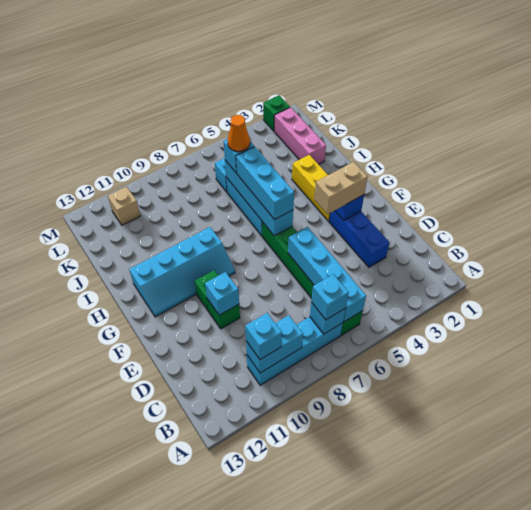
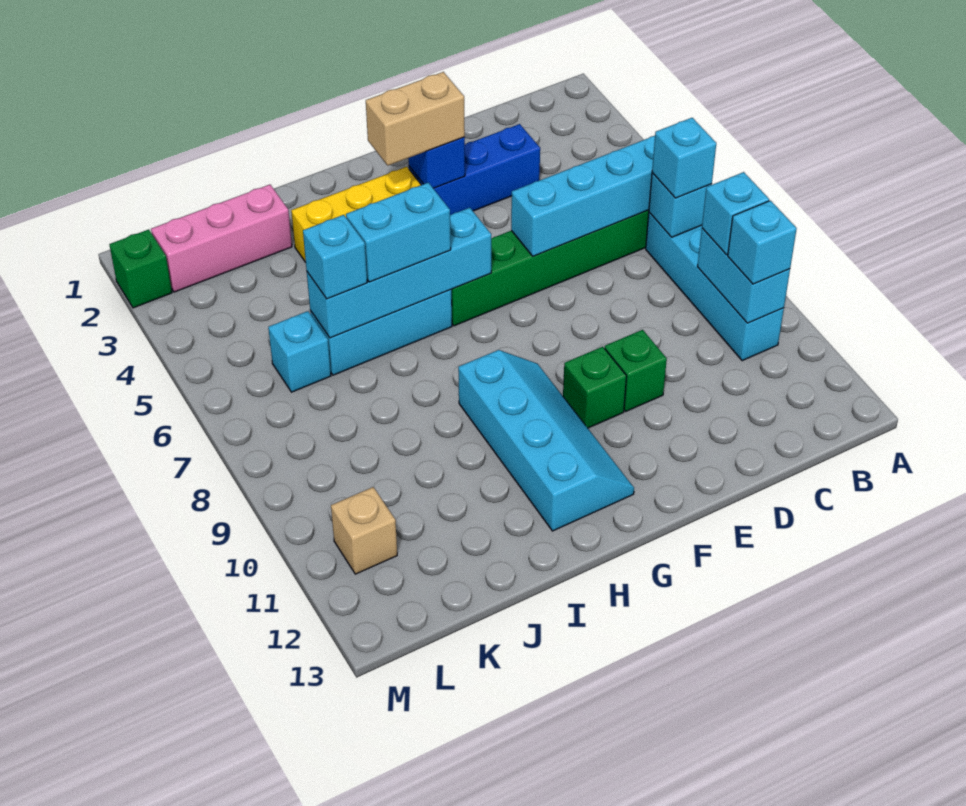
cyan brick E10 level 2 -> cyan brick B9 level 3
tan brick F3:F4 level 3 -> tan brick F3:G3 level 3
cyan brick G6:I6 level 3 -> cyan brick H6:I6 level 3
orange cone J6 level 4 -> none

